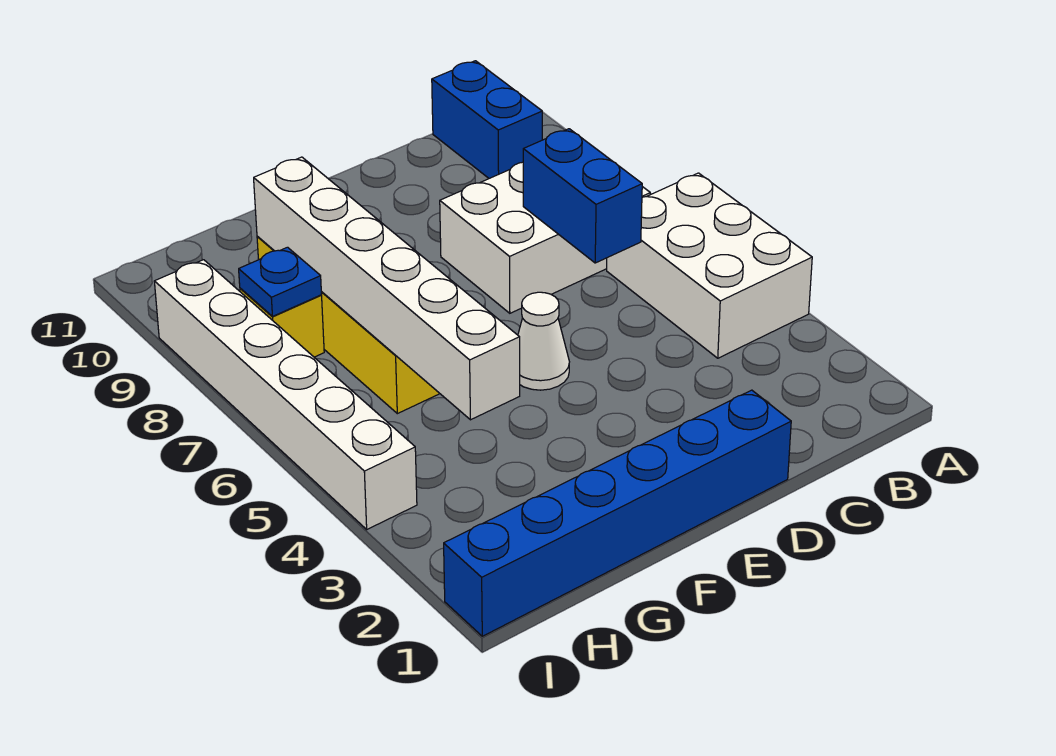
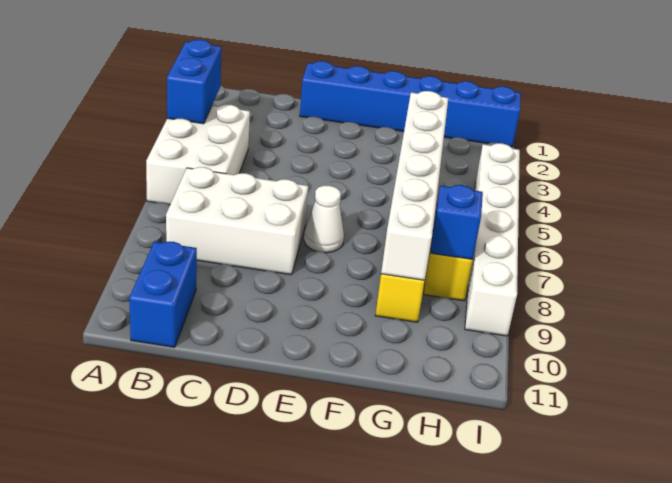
blue brick C6:C7 level 2 -> blue brick A3:A4 level 2
white cone E5 level 1 -> white cone E7 level 1
blue plate H8 level 2 -> blue brick H8 level 2

